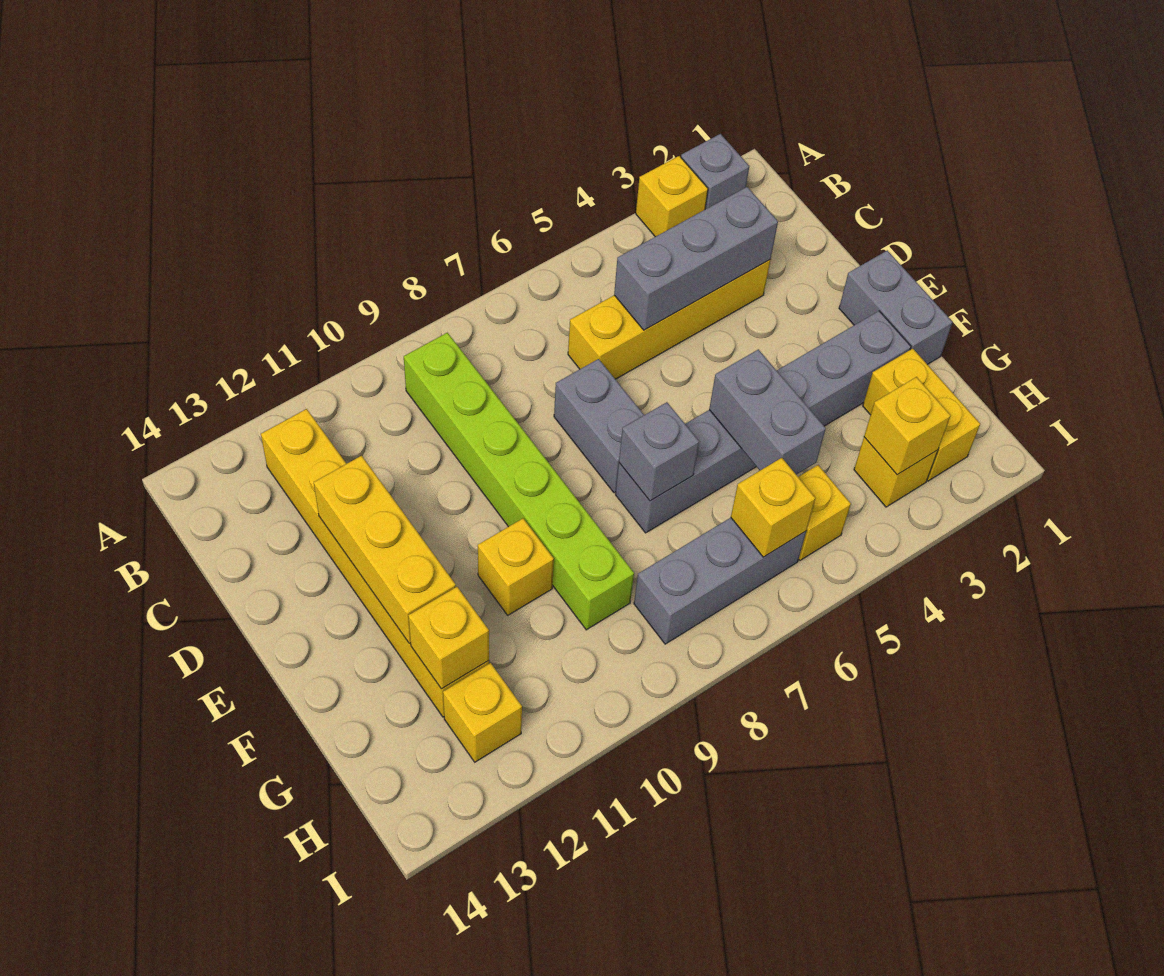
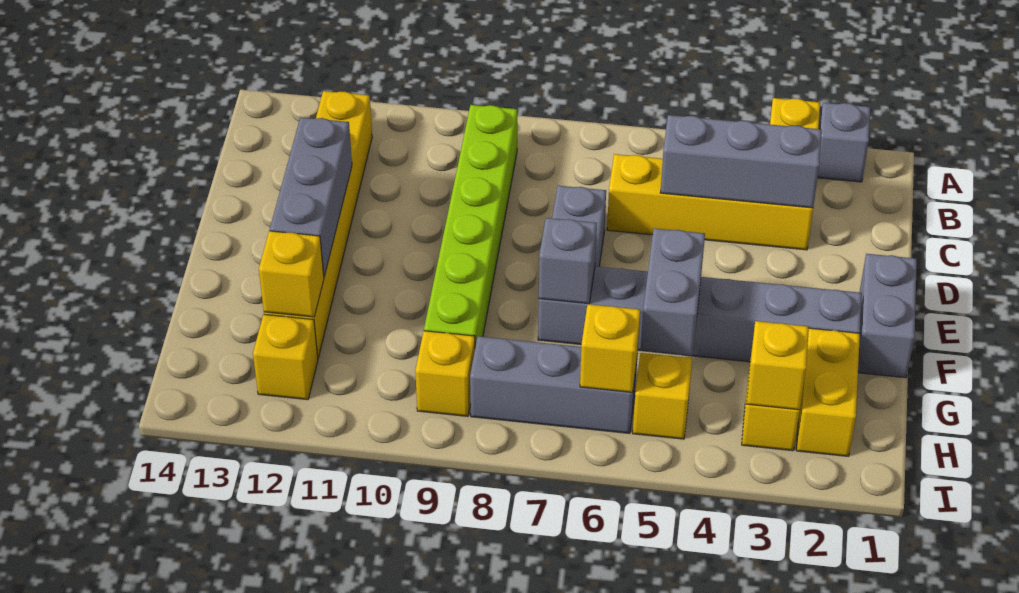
yellow brick D12:F12 level 2 -> grey brick D12:F12 level 2
yellow brick F10 level 1 -> yellow brick H9 level 1

